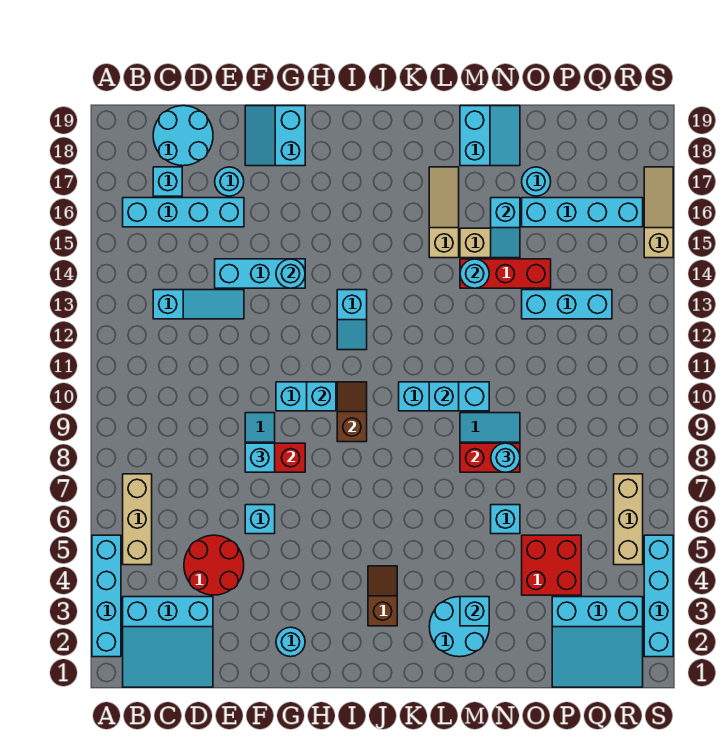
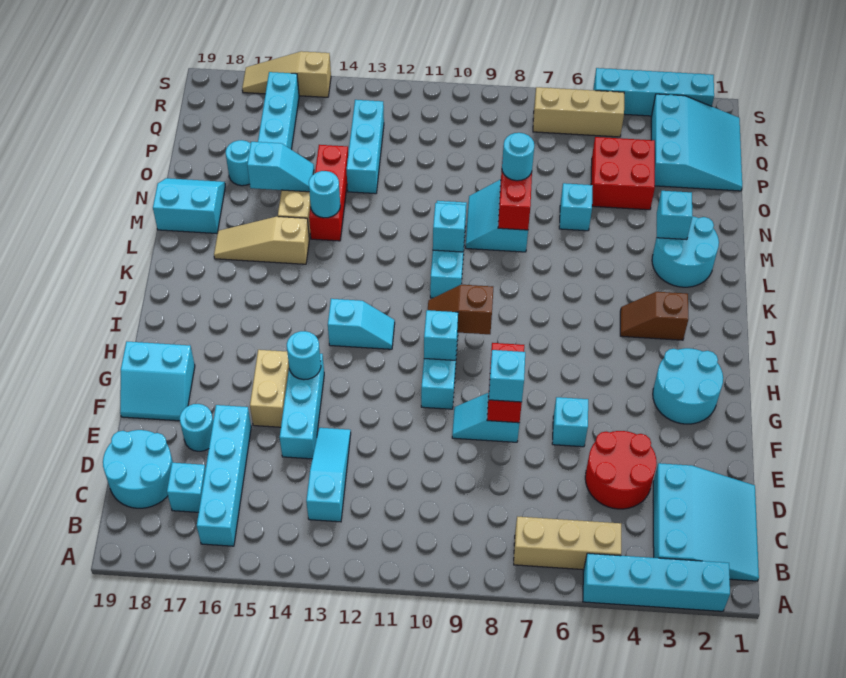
none -> tan brick F15:G15 level 1
cyan round brick G2 level 1 -> cyan round brick G2:H3 level 1

